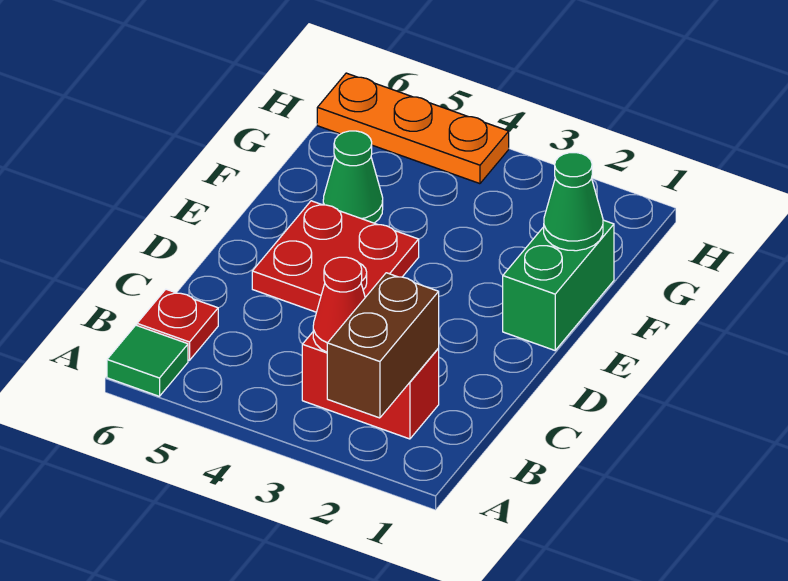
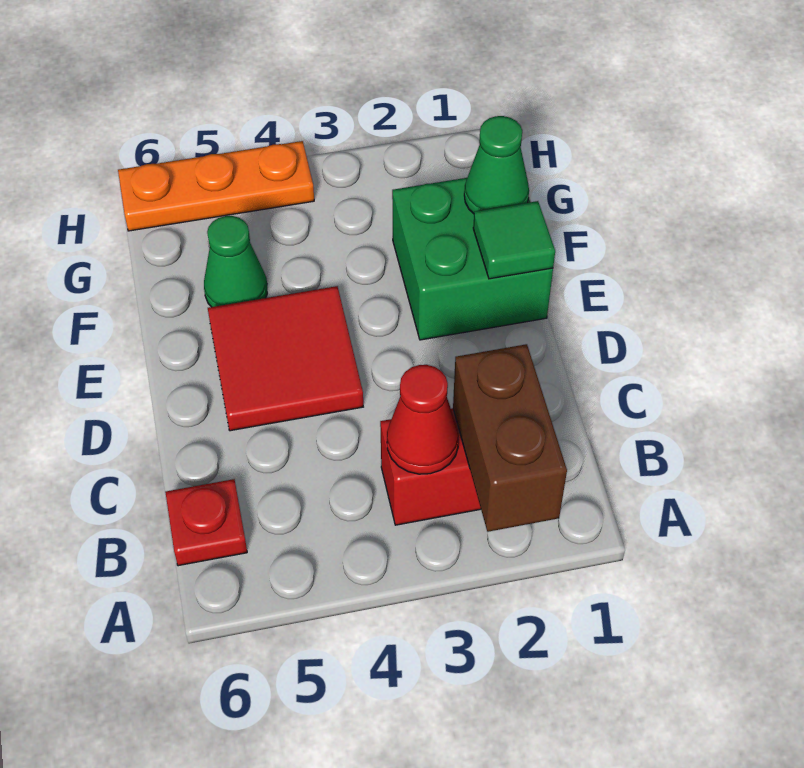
green tile A6 level 1 -> green tile E1 level 2
red plate D4:E5 level 1 -> red tile D4:E5 level 1
green brick E1:F1 level 1 -> green brick E1:F2 level 1

